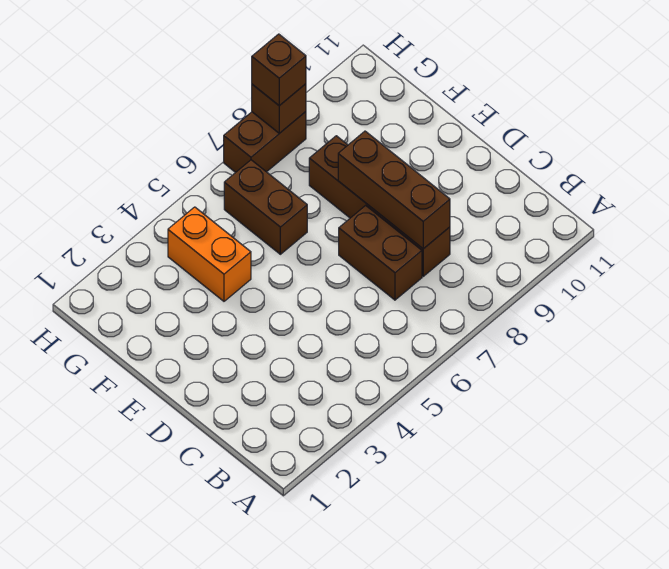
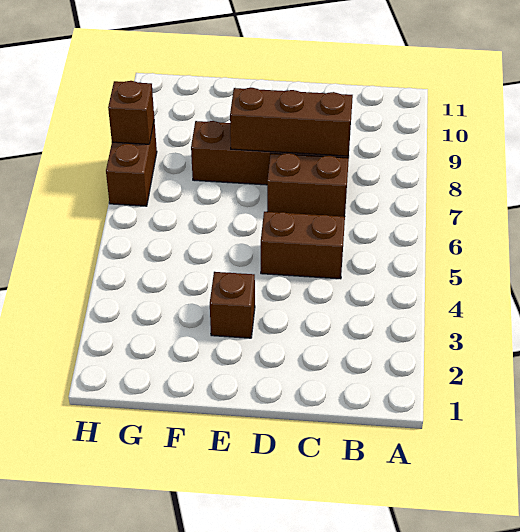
orange brick F4:G4 level 1 -> none
brown brick F6:G6 level 1 -> brown brick C5:D5 level 1
brown brick H8 level 3 -> brown brick E3 level 1

